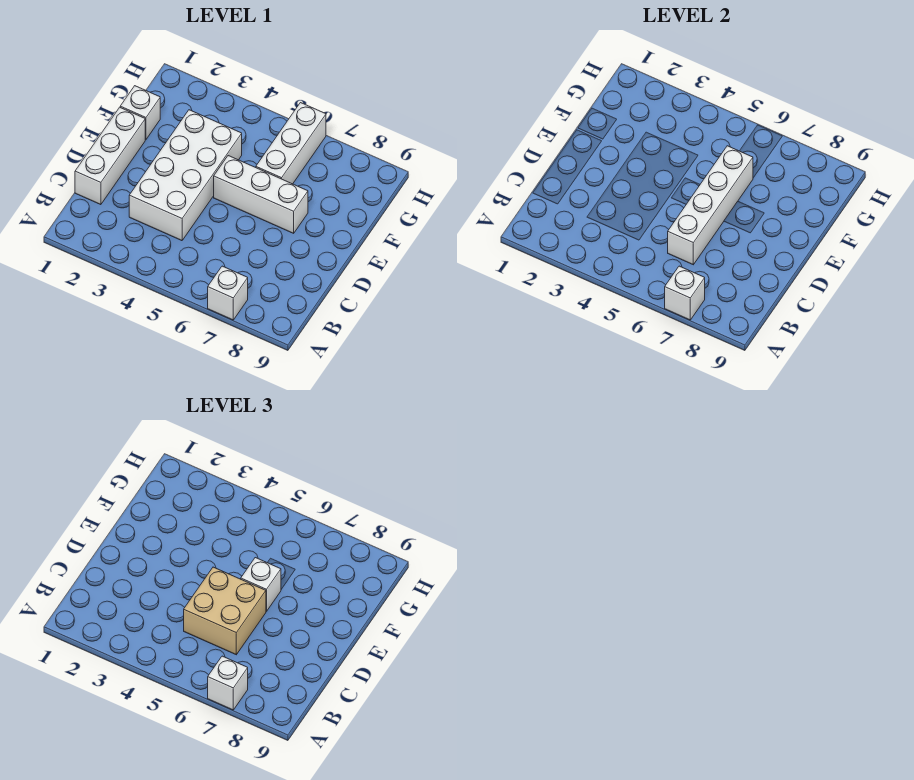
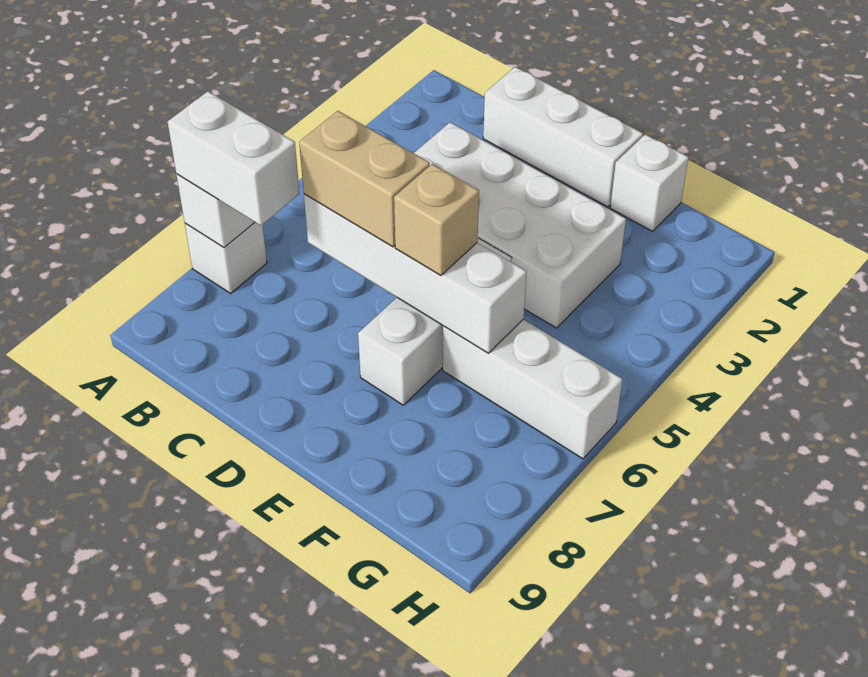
white brick A7 level 3 -> white brick A7:B7 level 3
tan brick C5:D6 level 3 -> tan brick C6:D6 level 3
white brick E6 level 3 -> tan brick E6 level 3

